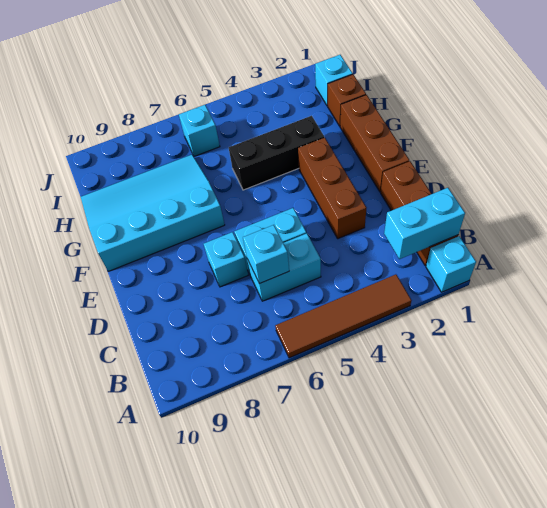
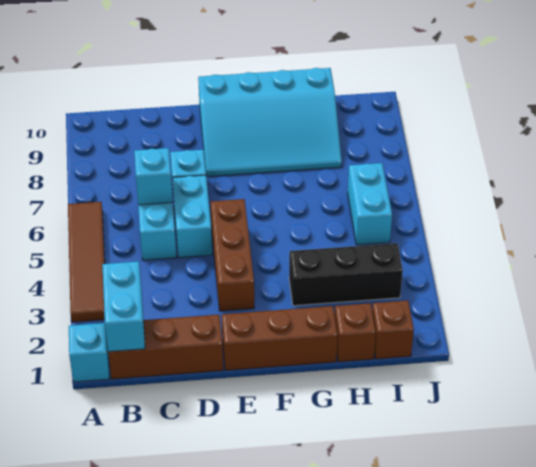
brown brick D3:F3 level 1 -> brown brick E3:E5 level 1
cyan slope F7:H10 level 1 top F -> cyan slope E8:H10 level 1 top 10
black brick G3:G5 level 1 -> black brick G3:I3 level 1
cyan brick I1 level 1 -> brown brick I1 level 1
cyan brick I6 level 1 -> cyan brick I5:I6 level 1

